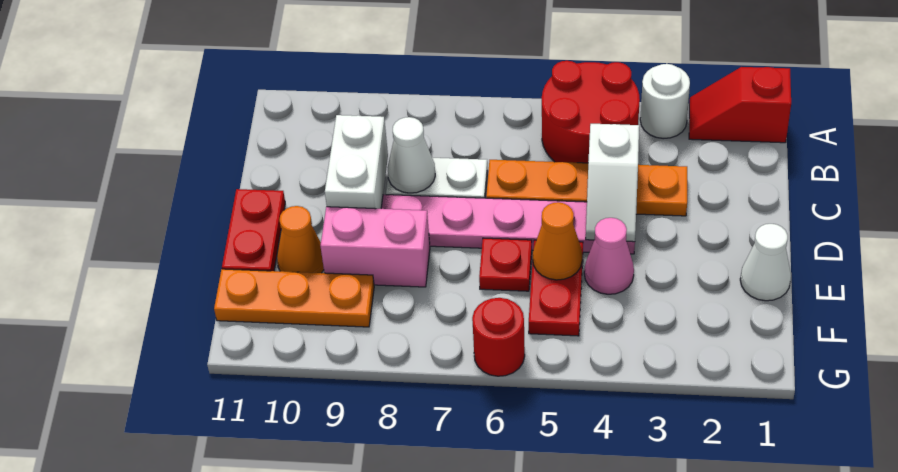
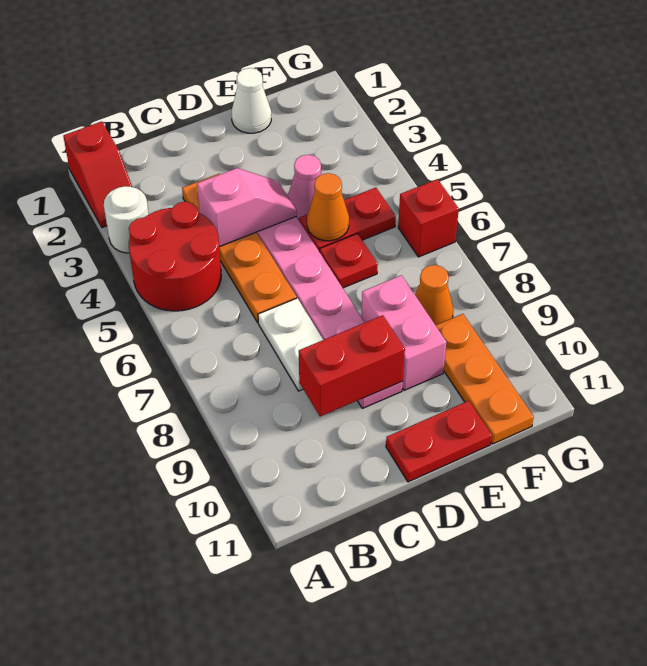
white slope C4:D4 level 2 top C -> pink slope C4:D4 level 2 top C
white cone C8 level 2 -> none
white brick C9:D9 level 2 -> red brick C9:D9 level 2
orange cone E10 level 1 -> orange cone F8 level 1
red round brick G6 level 1 -> red brick G6 level 1

